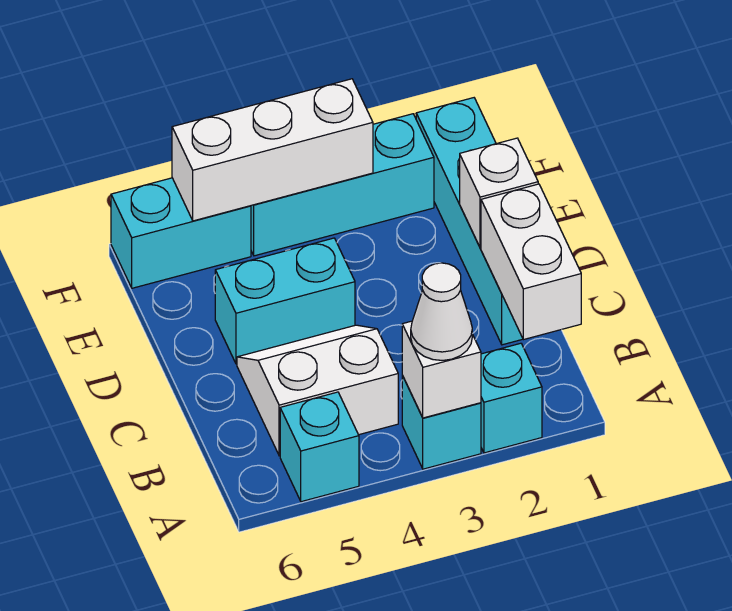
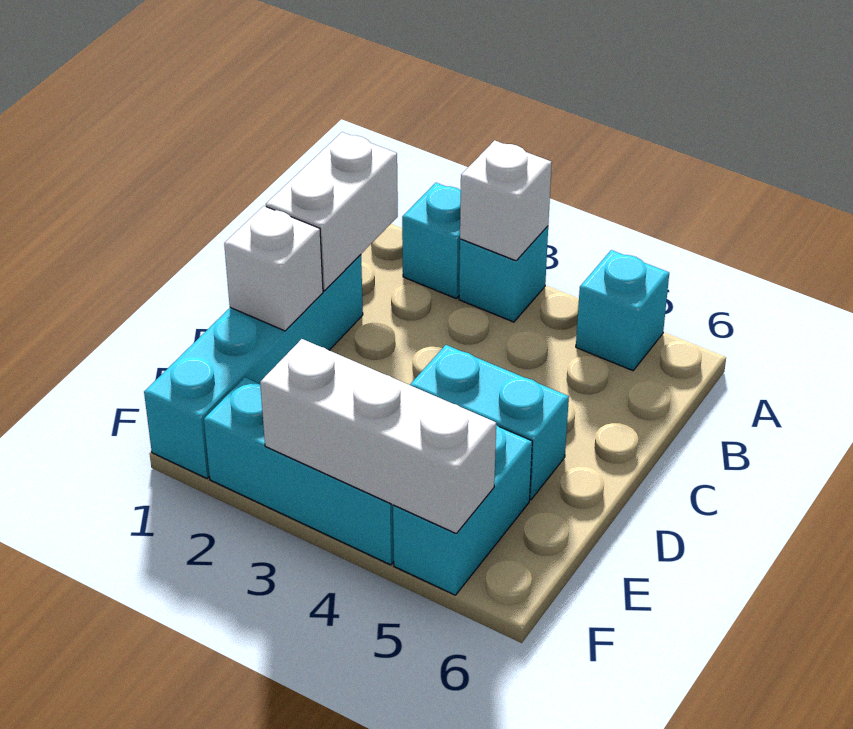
white cone A3 level 3 -> none
white slope B4:C5 level 1 top B -> none
cyan brick F5:F6 level 1 -> cyan brick E5:F5 level 1

